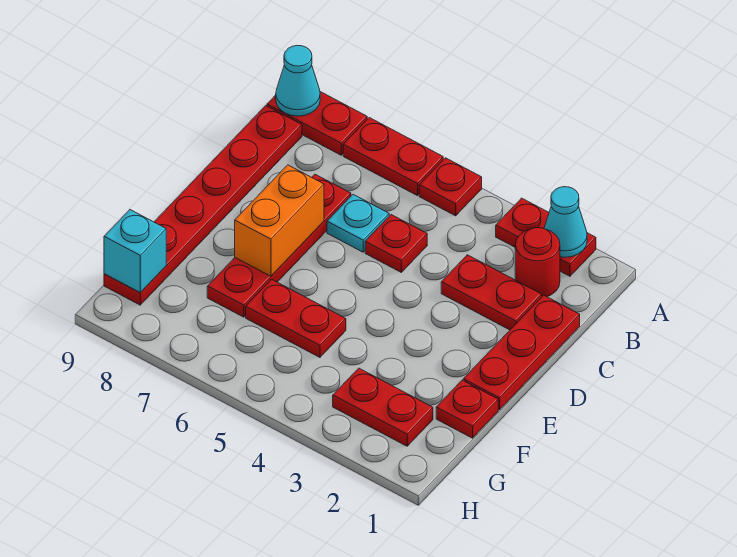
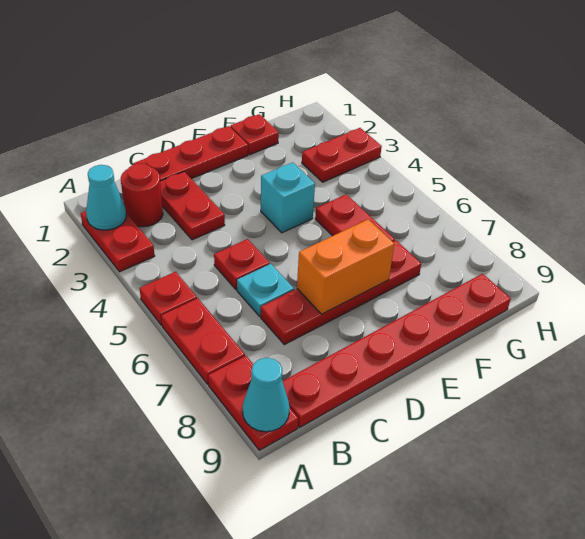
red plate G2:G3 level 1 -> red plate G3:H3 level 1
cyan brick G9 level 2 -> cyan brick E4 level 1

